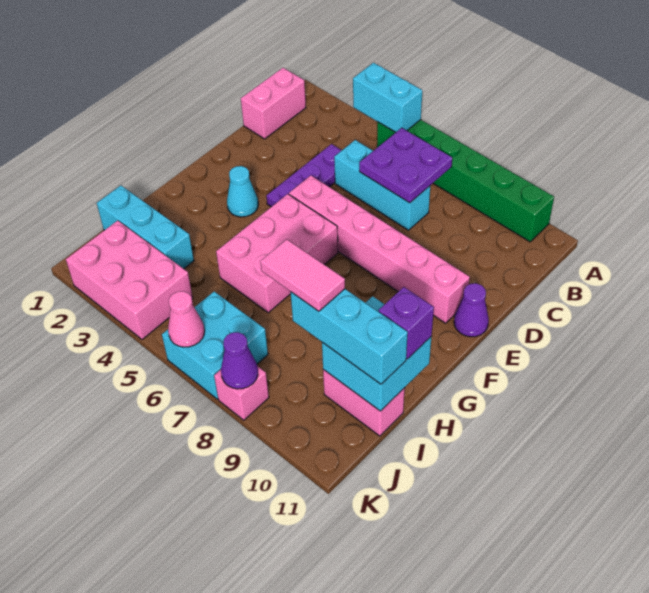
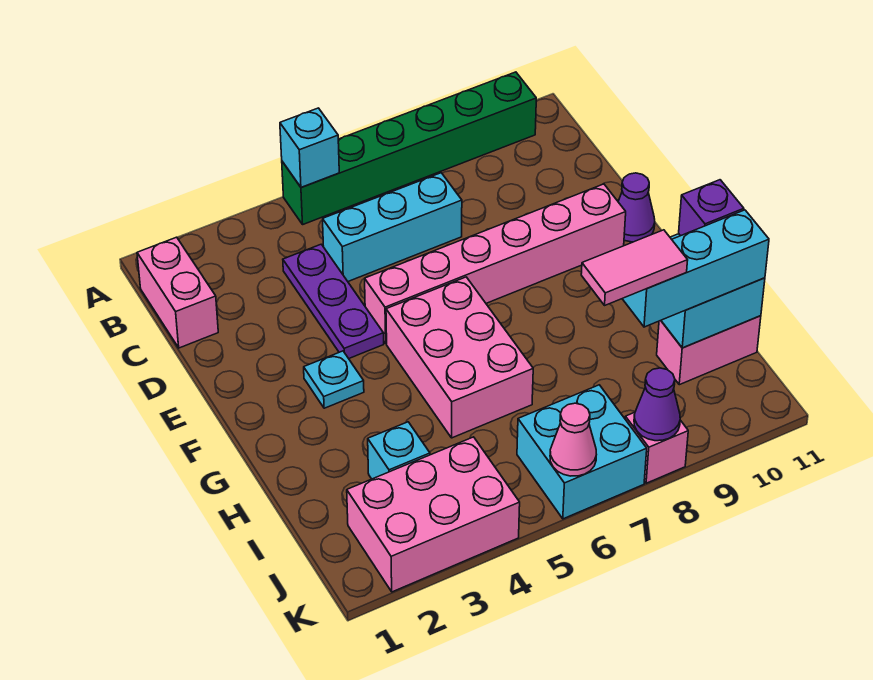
cyan brick A4:A5 level 2 -> cyan brick A5 level 2
purple plate B6:C7 level 2 -> none
cyan cone F3 level 1 -> cyan plate F3 level 1
cyan brick I1:I3 level 1 -> cyan brick I3 level 1

